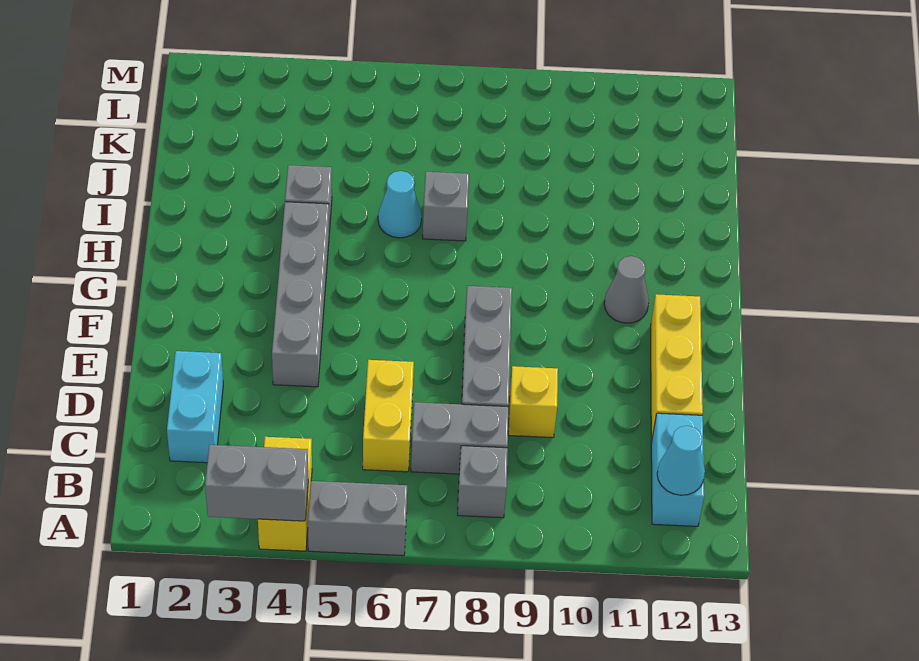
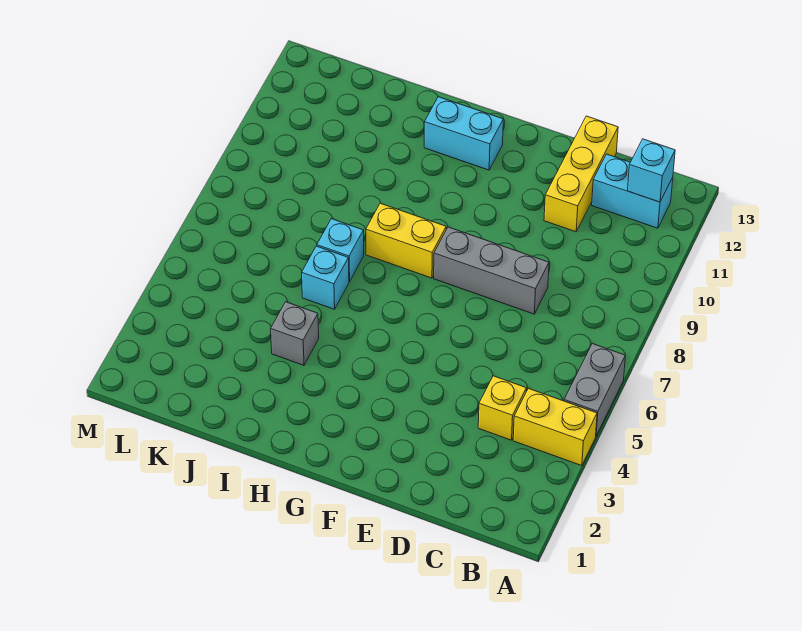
grey brick A3:A4 level 2 -> none
grey brick B8 level 1 -> none
cyan cone B12 level 2 -> cyan brick B12 level 2
cyan brick C2:D2 level 1 -> cyan brick G12:H12 level 1
yellow brick C6:D6 level 1 -> yellow brick G8:H8 level 1
grey brick C7:C8 level 1 -> none
yellow brick D9 level 1 -> yellow brick C4 level 1
yellow brick D12:F12 level 1 -> yellow brick D11:D13 level 1
grey brick E4:H4 level 1 -> none
grey cone G11 level 1 -> none
cyan cone I6 level 1 -> cyan brick I6 level 1
grey brick I7 level 1 -> cyan brick I7 level 1

